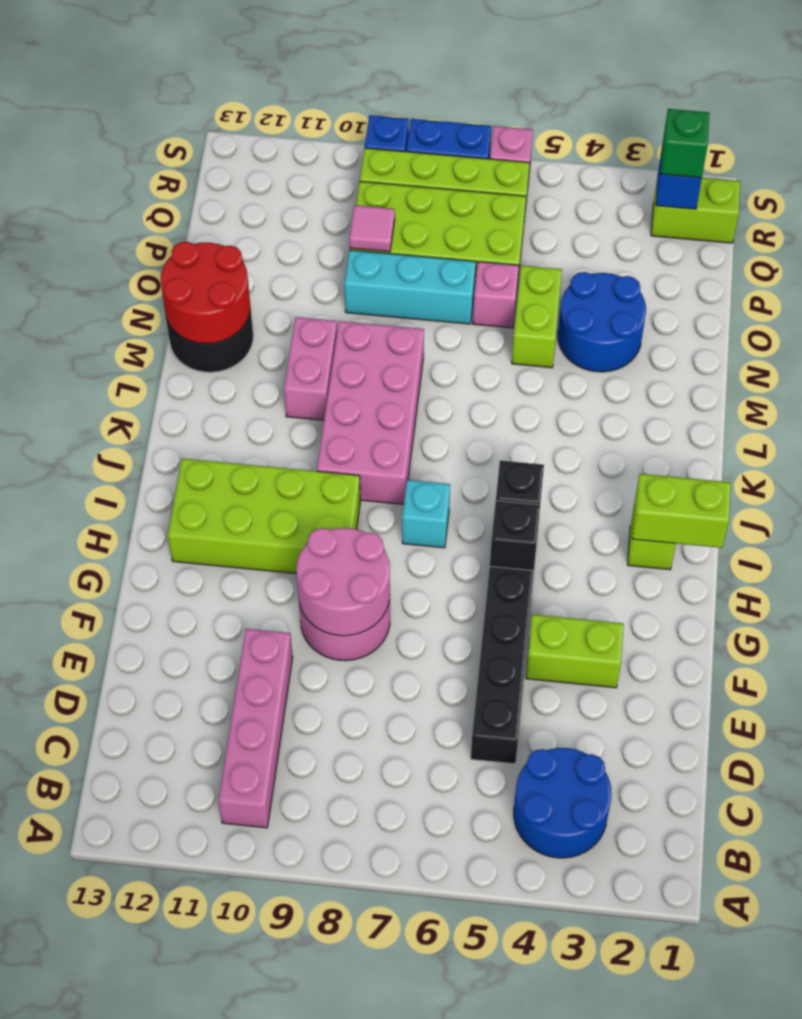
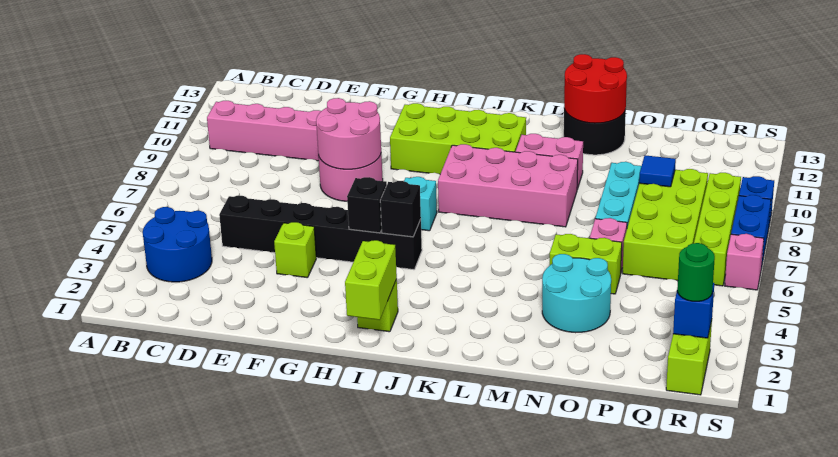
lime brick F3:F4 level 1 -> lime brick F4 level 1
lime brick H9:I12 level 1 -> lime brick H10:K11 level 1
blue round brick N3:O4 level 1 -> cyan round brick N3:O4 level 1
pink tile P9 level 2 -> blue tile P9 level 2
green brick R2 level 3 -> green round brick R2 level 3

